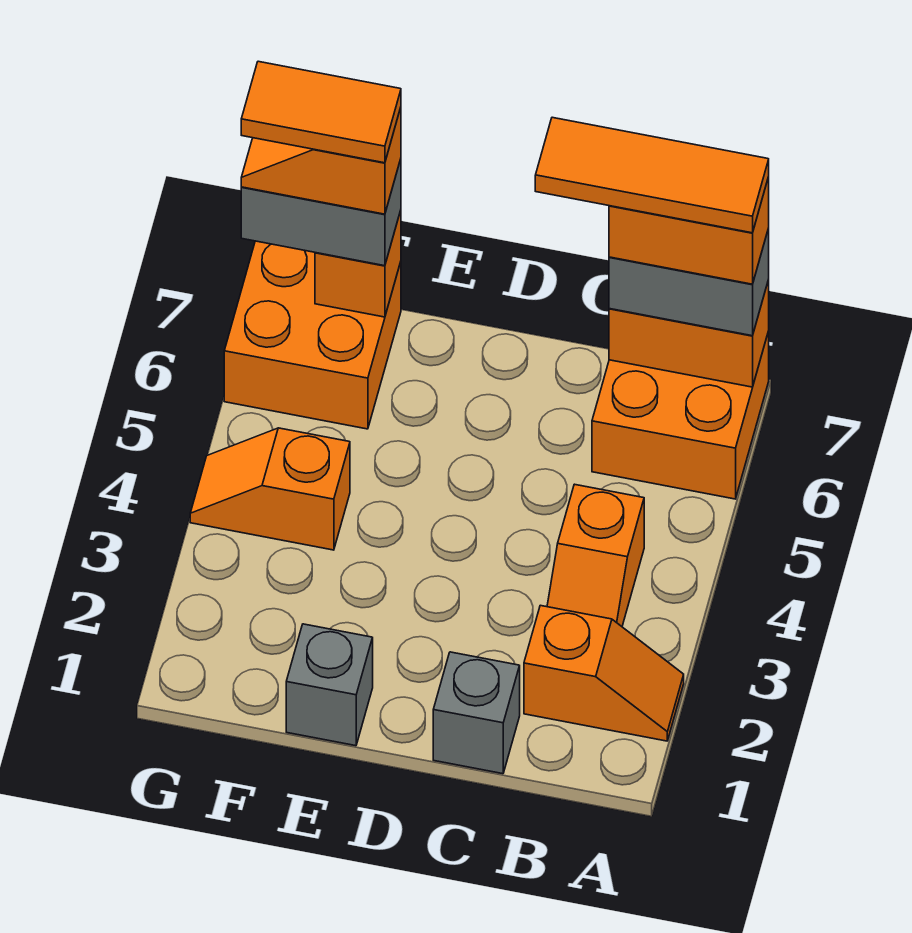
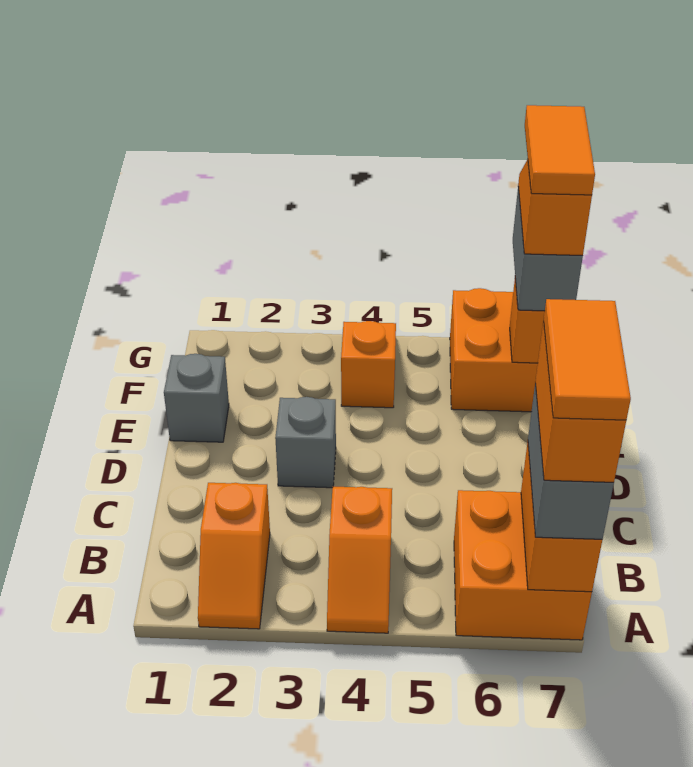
orange tile A7:C7 level 5 -> orange tile A7:B7 level 5
orange slope B3:B4 level 1 top 4 -> orange slope A4:B4 level 1 top B
grey brick C1 level 1 -> grey brick D3 level 1

